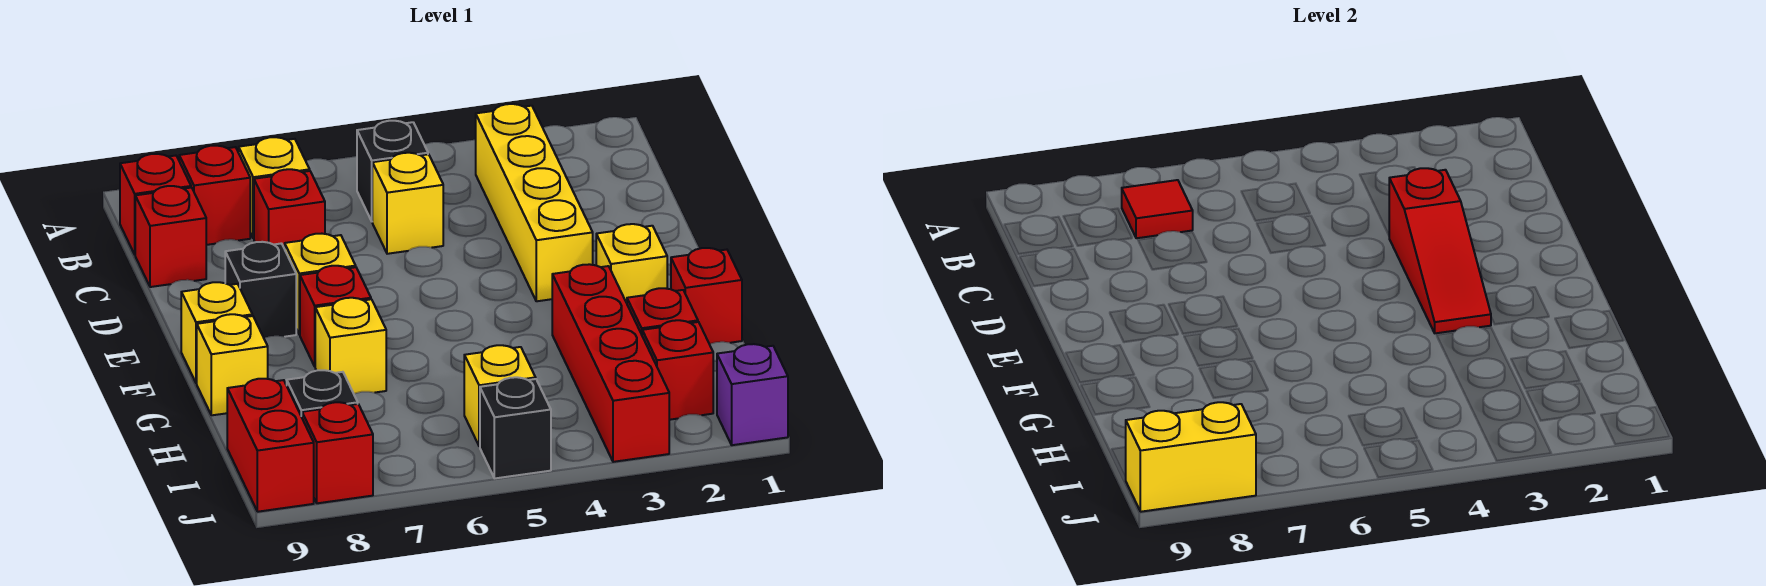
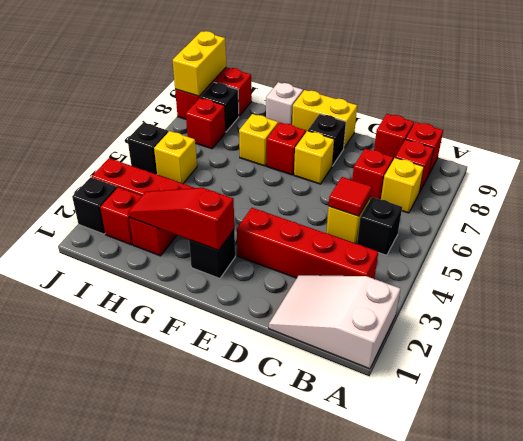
none -> white slope A1:C2 level 1 top A
yellow brick B3:E3 level 1 -> red brick B3:E3 level 1
red tile B7 level 2 -> red tile C5 level 2
red slope D3:F3 level 2 top D -> red slope F2:H2 level 2 top F
yellow brick F2 level 1 -> black brick F2 level 1
yellow brick F9 level 1 -> yellow brick E9:F9 level 1
red brick G1 level 1 -> red brick I7 level 1
yellow brick G9 level 1 -> white brick G9 level 1
purple brick J1 level 1 -> none
none -> black brick J2 level 1

